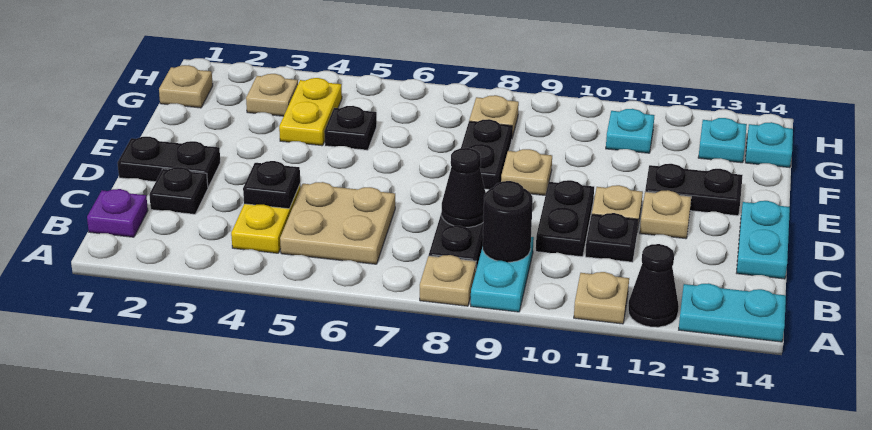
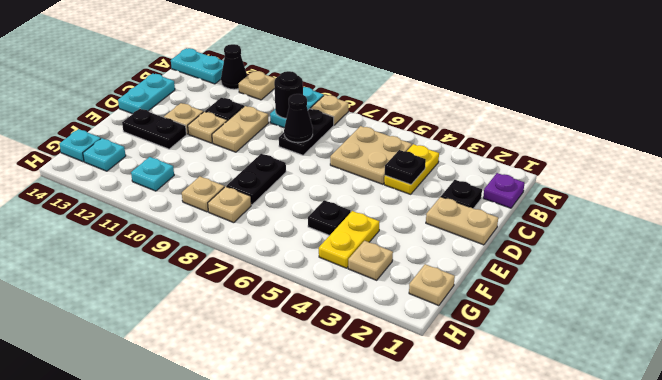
black plate C10:D10 level 1 -> tan plate C10:D10 level 1
black plate D1:D2 level 1 -> tan plate D1:D2 level 1
tan plate E9 level 1 -> tan plate G9 level 1

